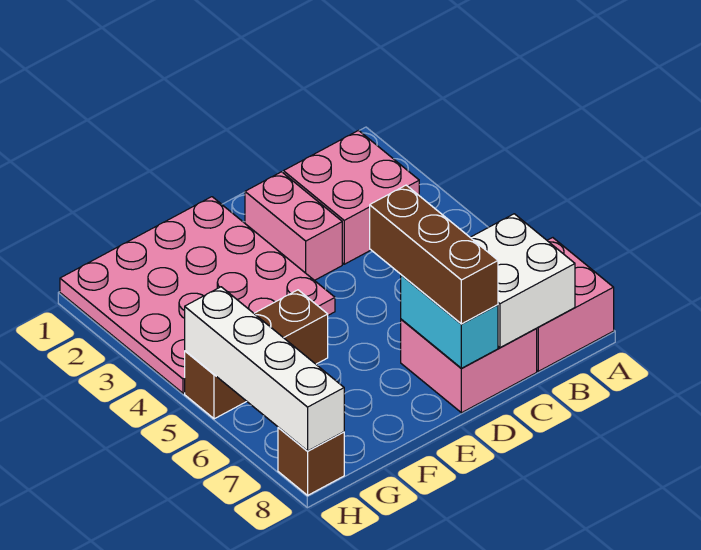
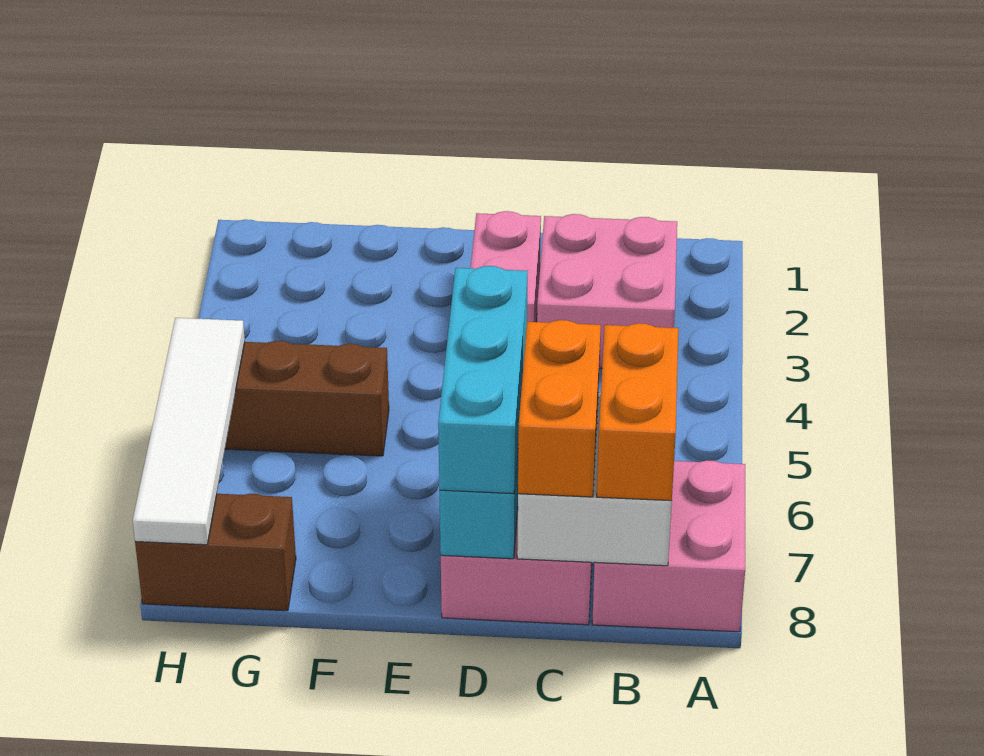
none -> orange brick B7:B8 level 3
none -> orange brick C7:C8 level 3
brown brick D6:D8 level 3 -> cyan brick D6:D8 level 3
pink plate E1:H4 level 1 -> none
white brick H5:H8 level 2 -> white tile H5:H8 level 2
brown brick H8 level 1 -> brown brick G8:H8 level 1

